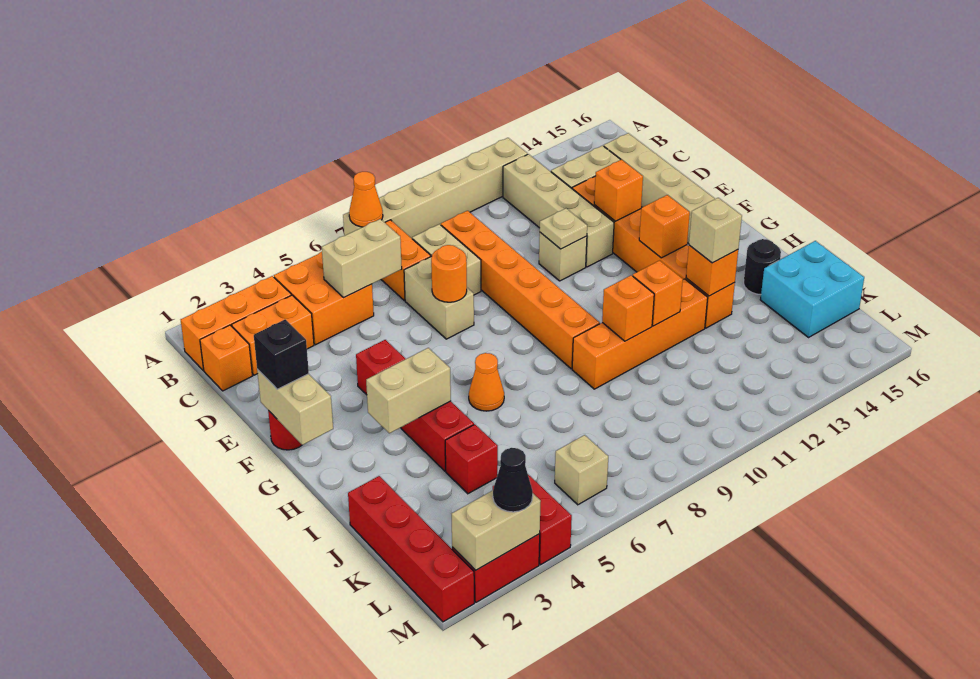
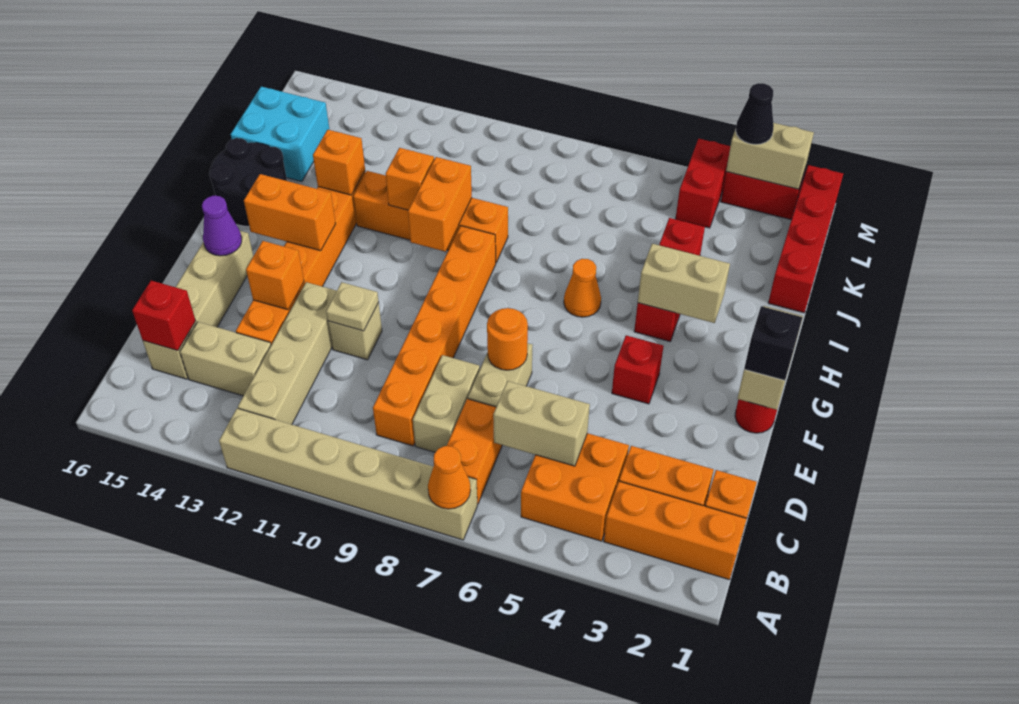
none -> red brick C15 level 2
none -> purple cone F15 level 2
orange brick G13 level 2 -> orange brick G13:G14 level 2
orange brick I10 level 2 -> orange brick H10:I10 level 2
tan brick I13 level 3 -> none
black round brick I15 level 1 -> black round brick H15:I16 level 1
tan brick L6 level 1 -> none

